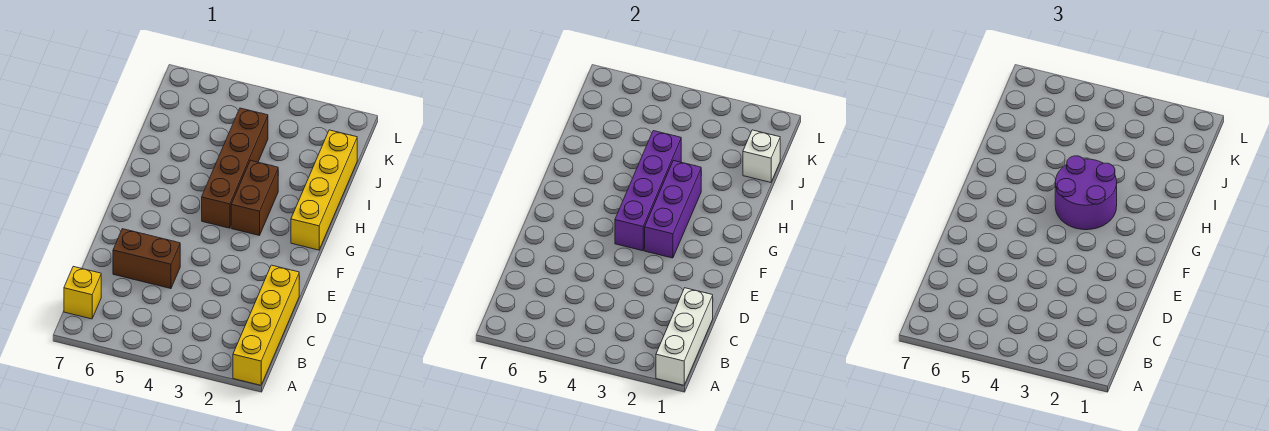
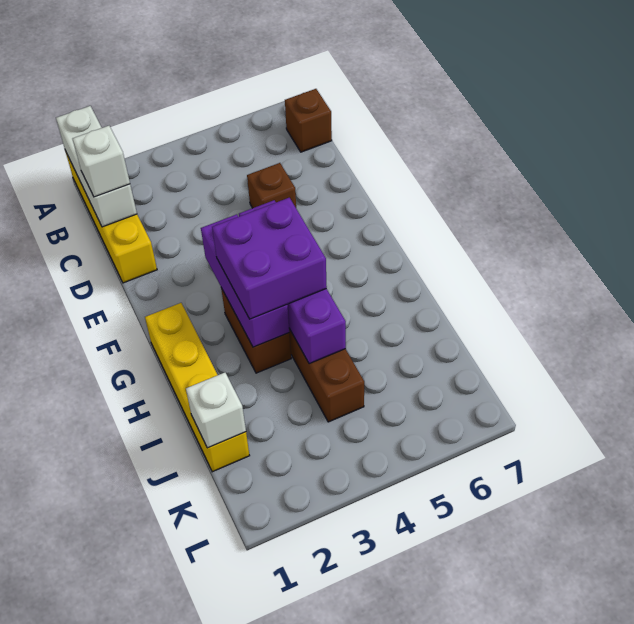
yellow brick B7 level 1 -> brown brick B7 level 1
none -> white brick C1 level 3
brown brick D5:D6 level 1 -> brown brick D5 level 1
purple round brick G3:H4 level 3 -> purple brick G3:H4 level 3

